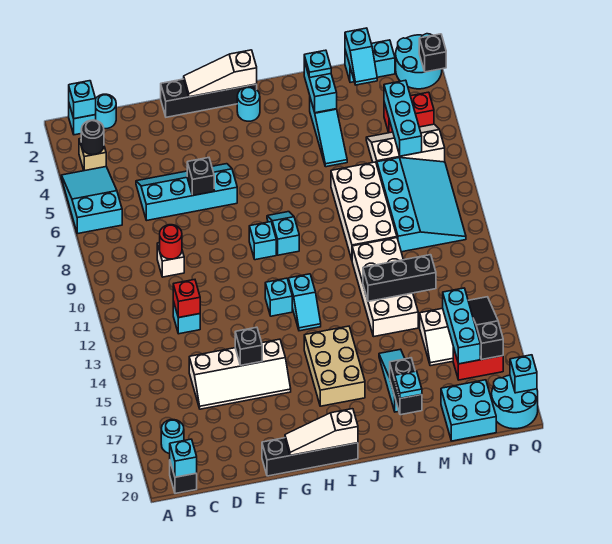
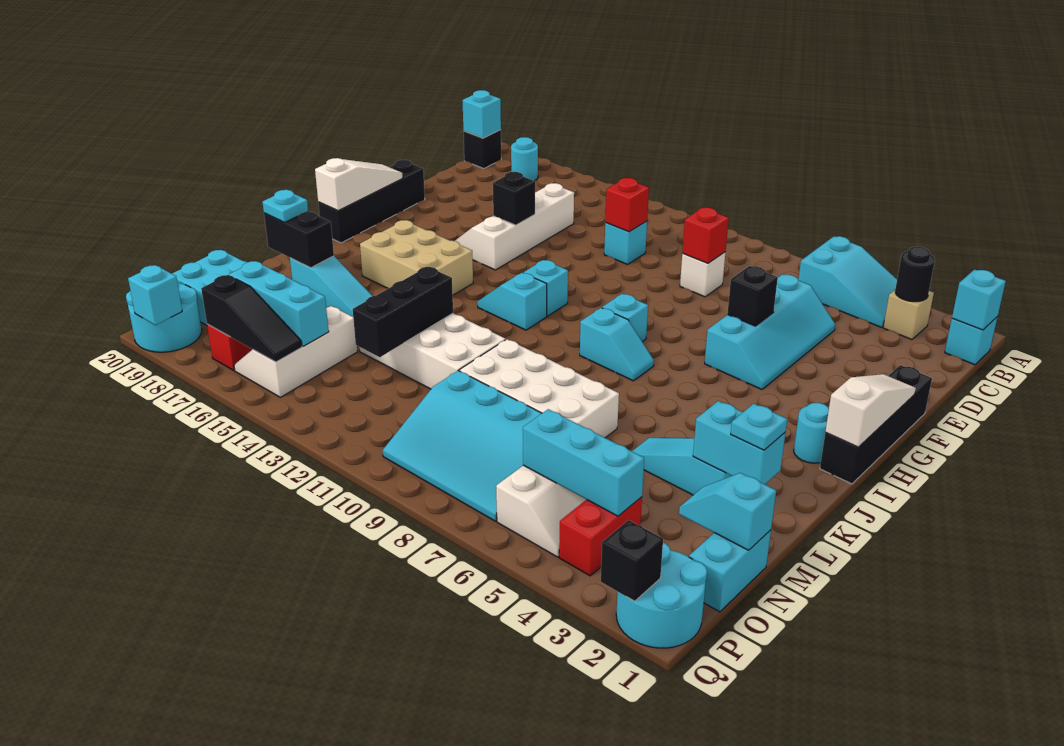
cyan round brick C1 level 1 -> none
red round brick D9 level 2 -> red brick D9 level 2

